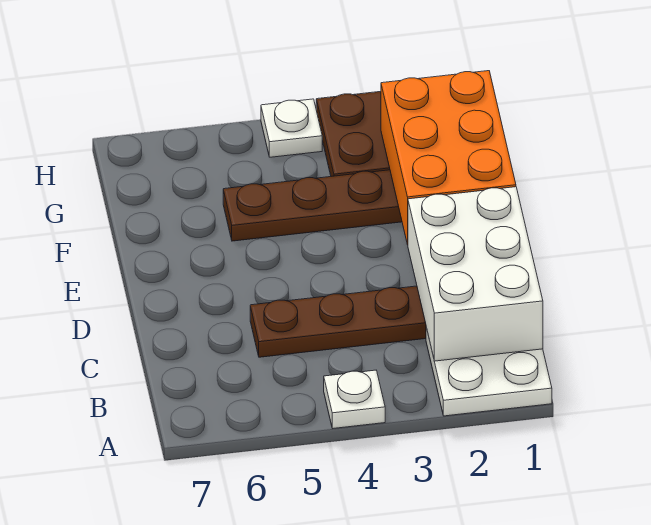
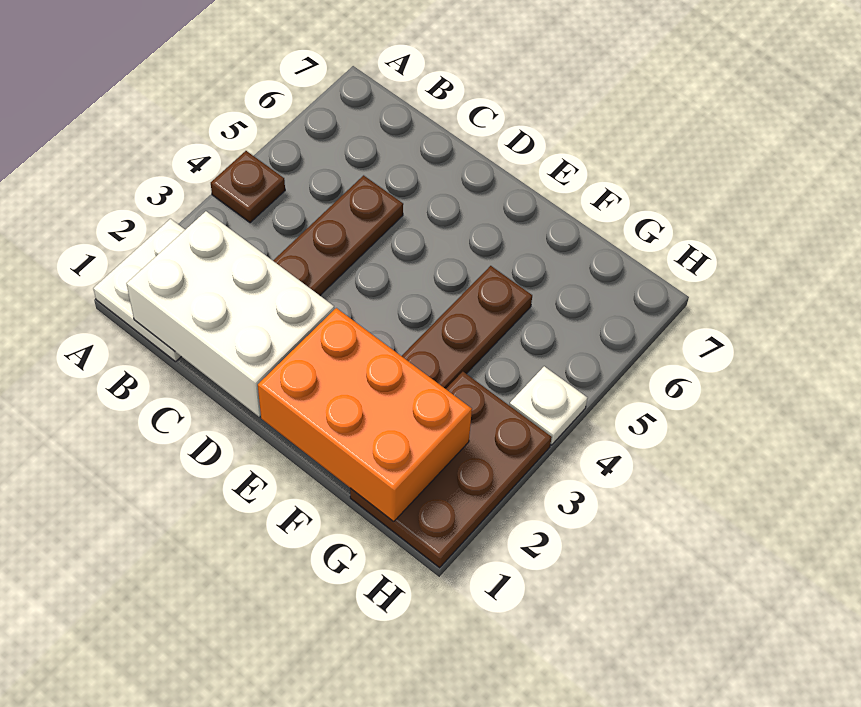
white plate A4 level 1 -> brown plate A4 level 1

